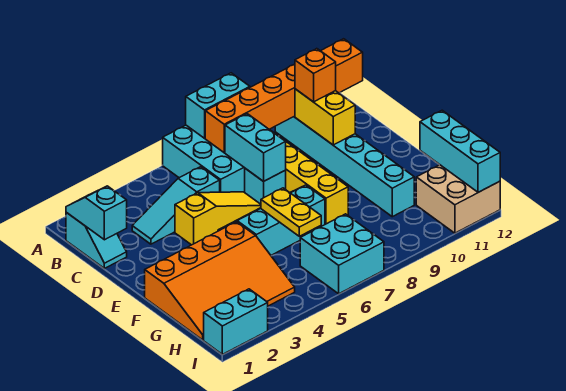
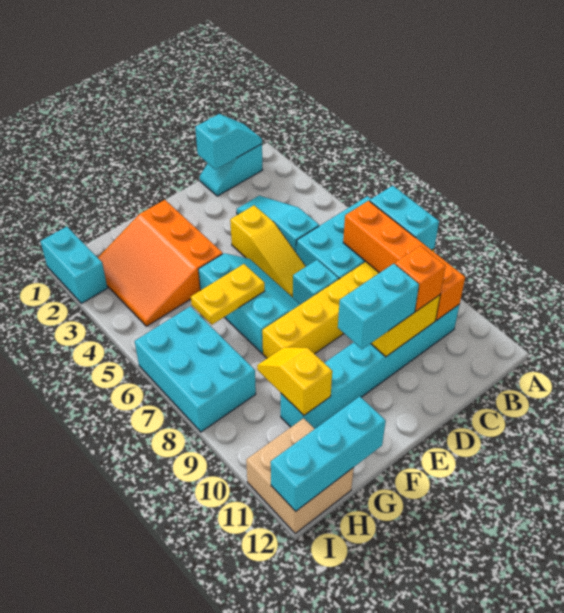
orange brick B7:B12 level 2 -> orange brick B7:B10 level 2
cyan brick C7:D7 level 2 -> cyan brick D10:E10 level 3
orange slope F1:H4 level 1 top F -> orange slope F2:H4 level 1 top F
none -> yellow slope G9:G10 level 2 top 10
cyan brick H6:I7 level 1 -> cyan brick H6:I8 level 1

